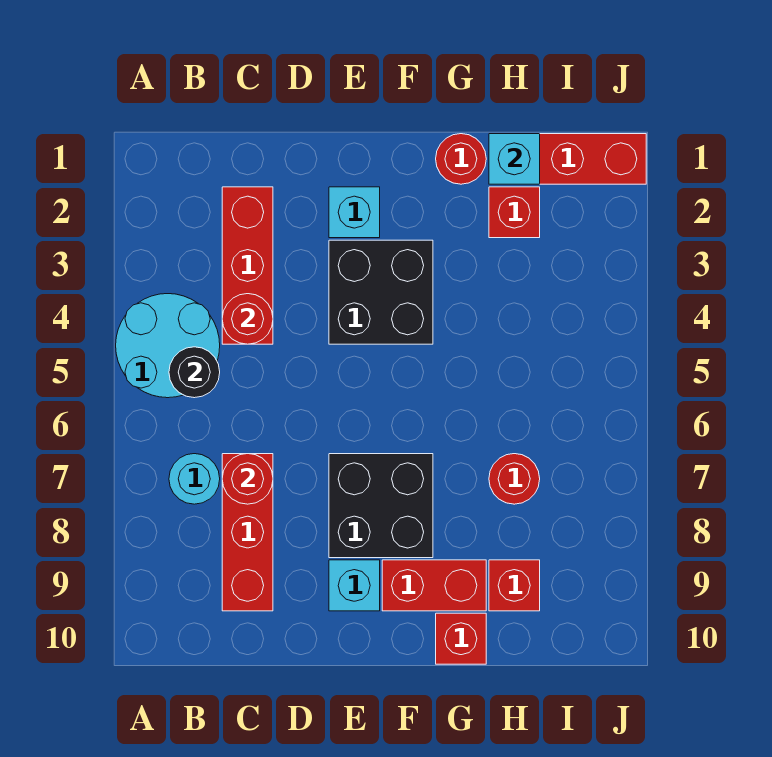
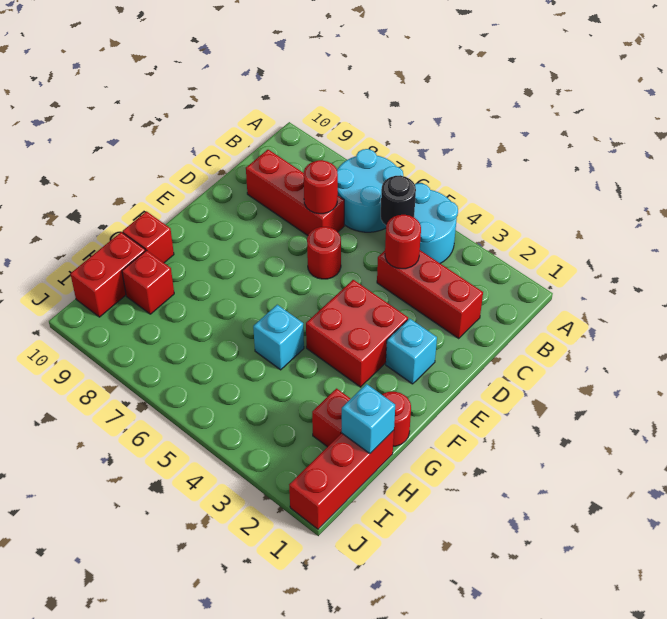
cyan round brick B7 level 1 -> cyan round brick A6:B7 level 1
black brick E3:F4 level 1 -> red brick E3:F4 level 1
black brick E7:F8 level 1 -> none
cyan brick E9 level 1 -> cyan brick G5 level 1
red brick F9:G9 level 1 -> red brick H10:I10 level 1
red round brick H7 level 1 -> red round brick D6 level 1

